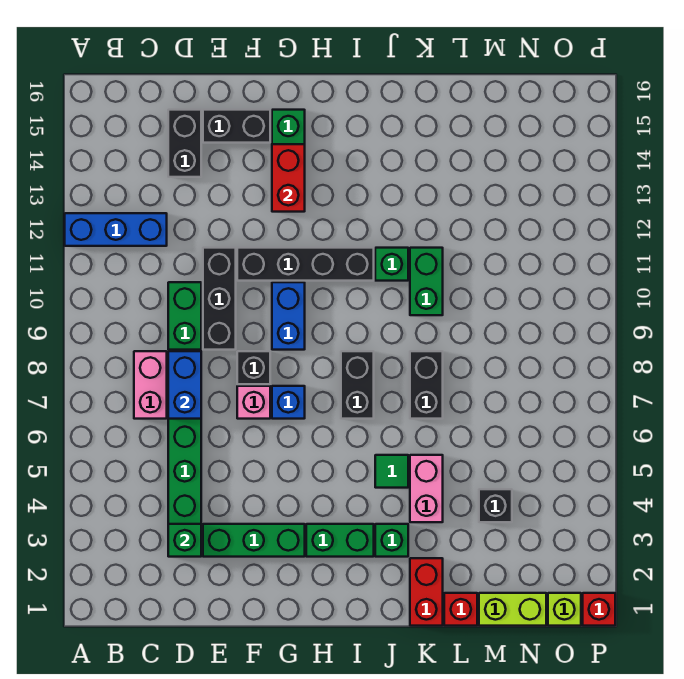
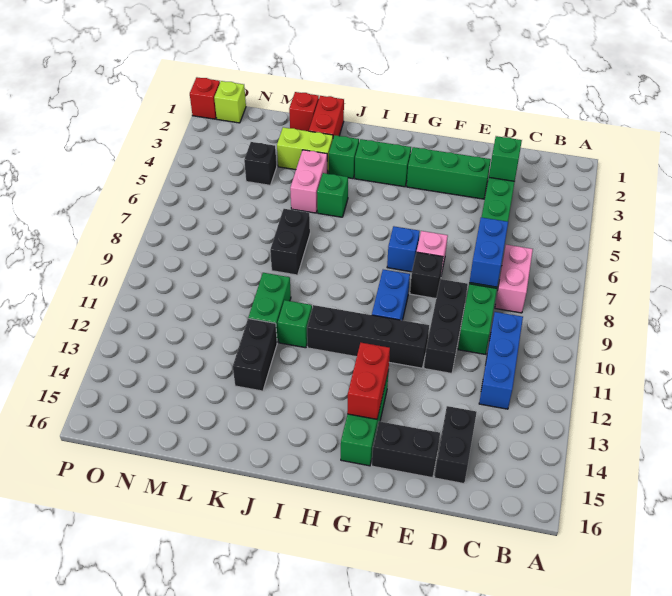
blue brick A12:C12 level 1 -> blue brick C10:C12 level 1
black brick I7:I8 level 1 -> black brick K12:K13 level 1
green tile J5 level 1 -> green brick J5 level 1
lime brick M1:N1 level 1 -> lime brick K3:L3 level 1

